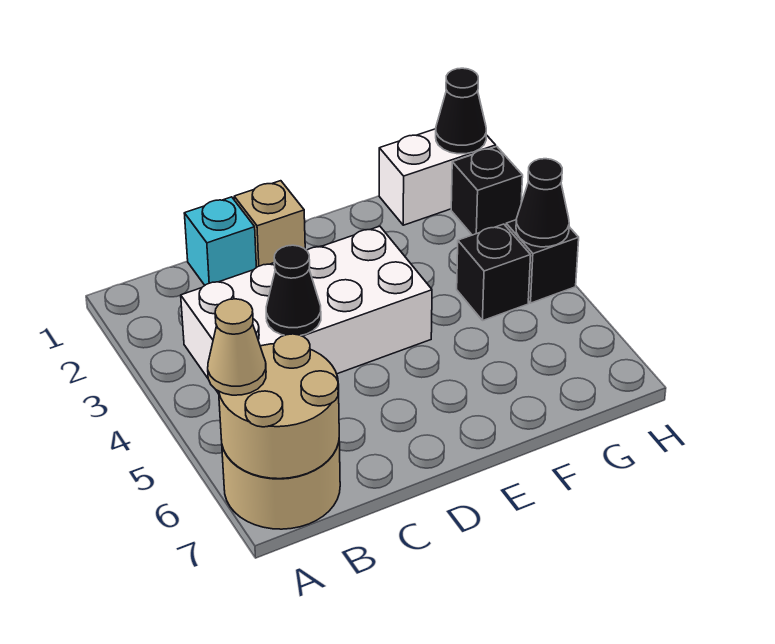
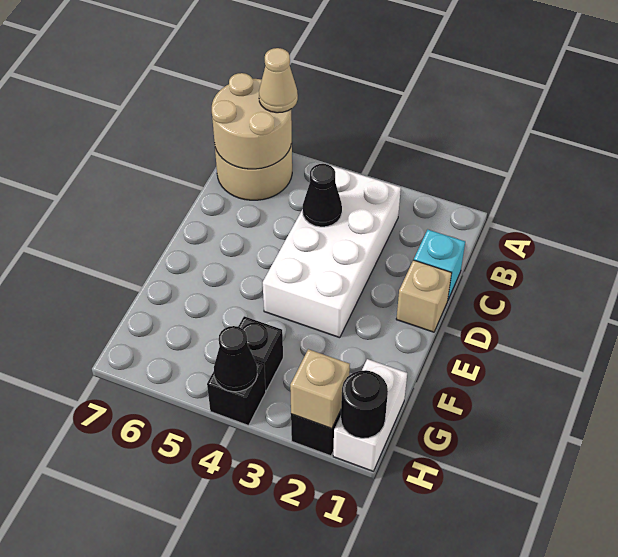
black cone H1 level 2 -> black round brick H1 level 2
none -> tan brick H2 level 2

